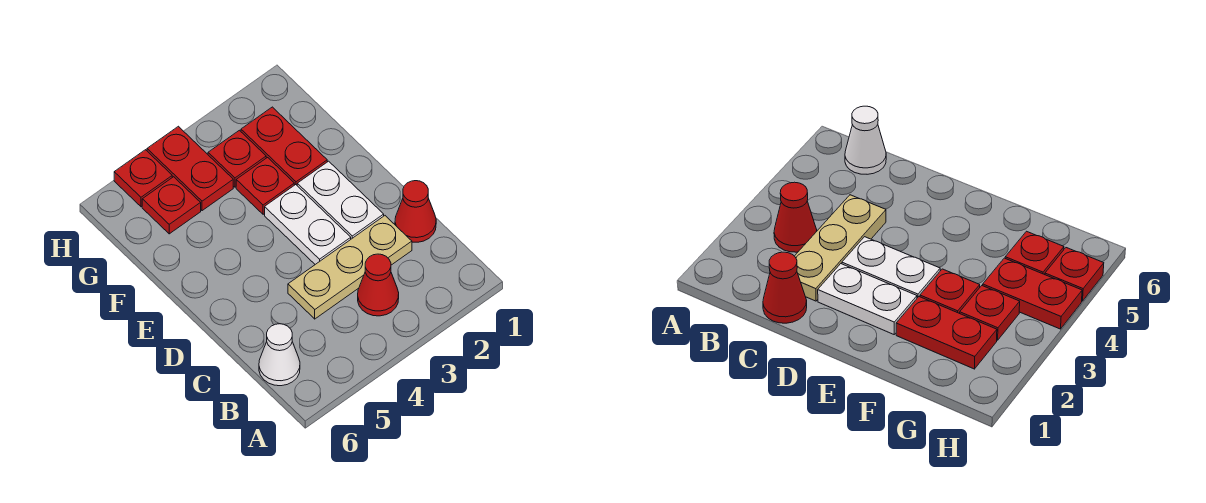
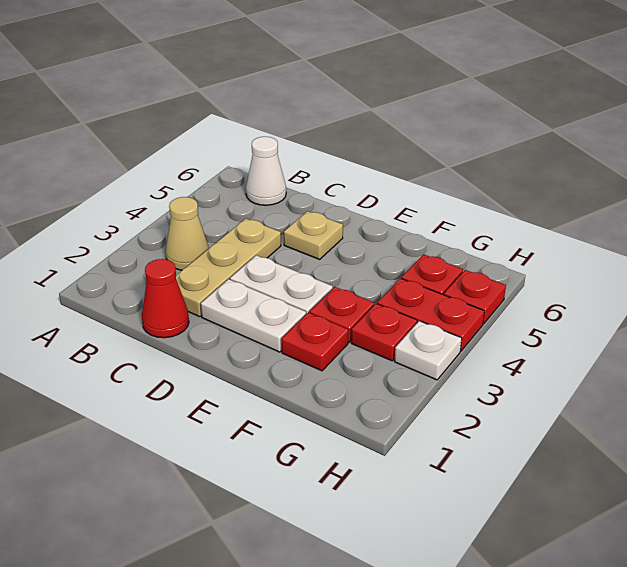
red cone B3 level 1 -> tan cone B3 level 1
none -> tan plate D5 level 1
red plate F2:G2 level 1 -> red plate F2 level 1
none -> white plate H3 level 1

